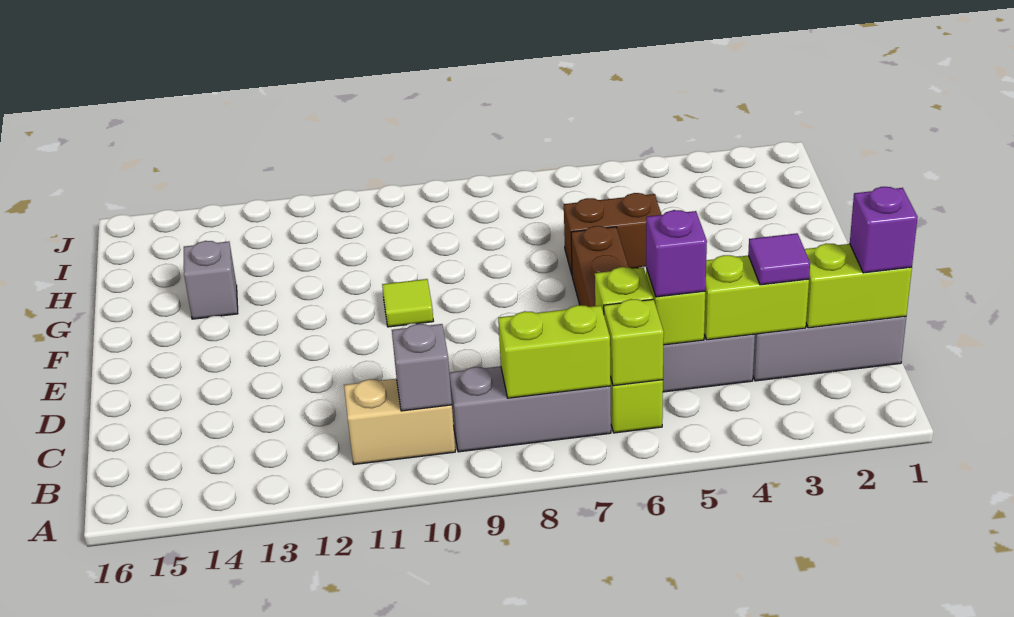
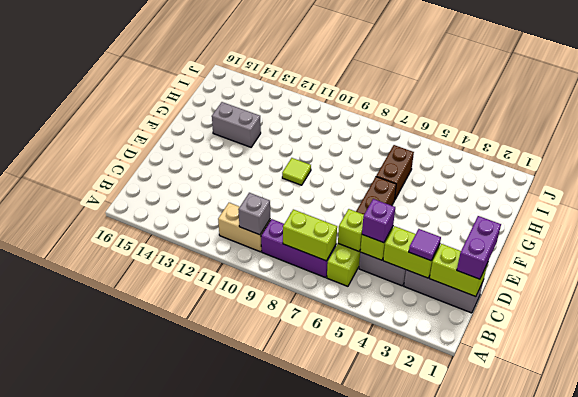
lime brick B6 level 2 -> none
grey brick B7:B9 level 1 -> purple brick B7:B9 level 1
purple brick C1 level 3 -> purple brick C1:D1 level 3
brown brick G5:G6 level 1 -> brown brick G6:H6 level 1
grey brick G14 level 1 -> grey brick G13:G14 level 1

